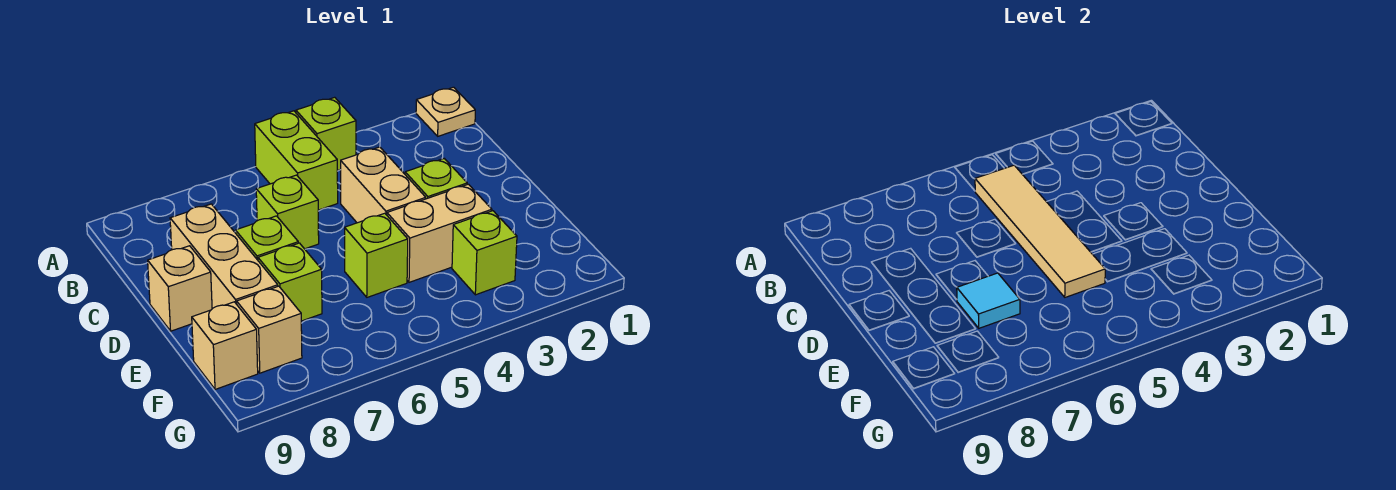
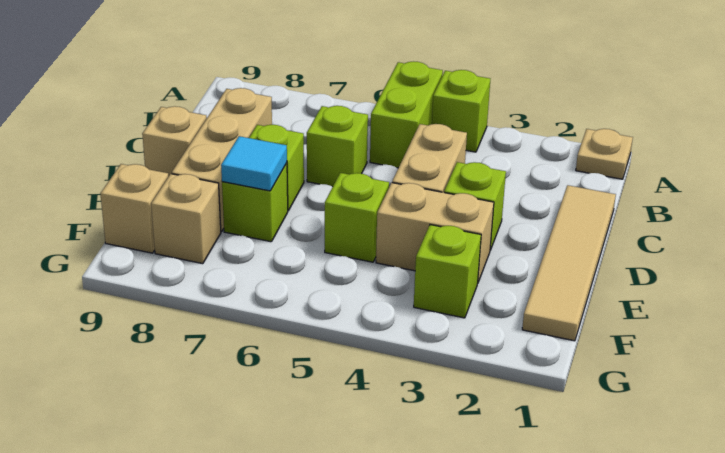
tan tile B5:E5 level 2 -> tan tile C1:F1 level 1

